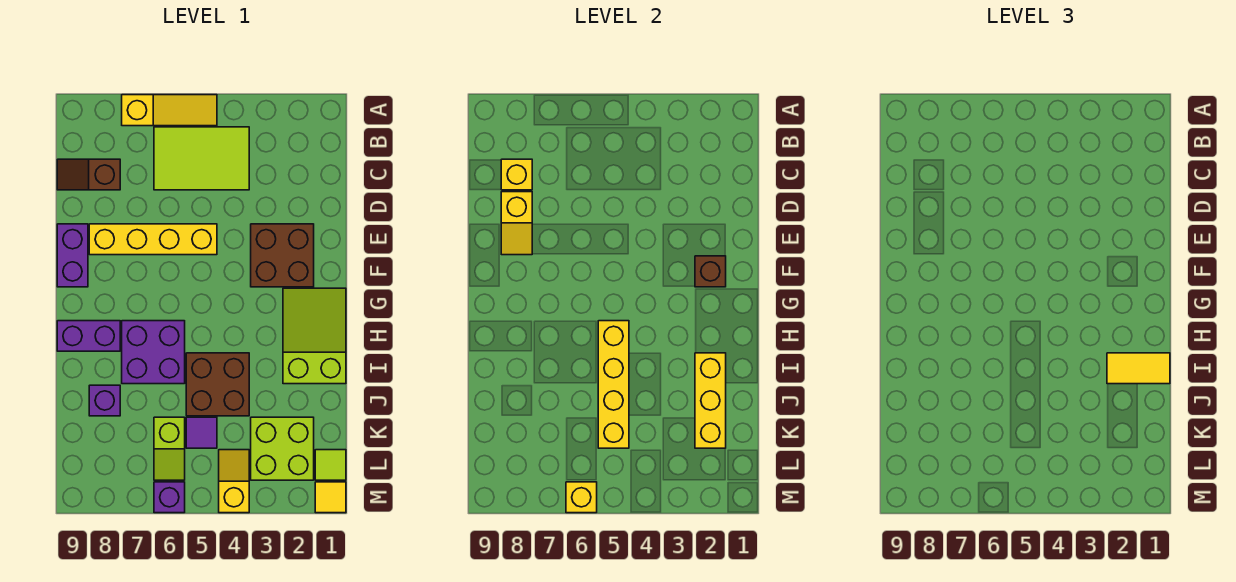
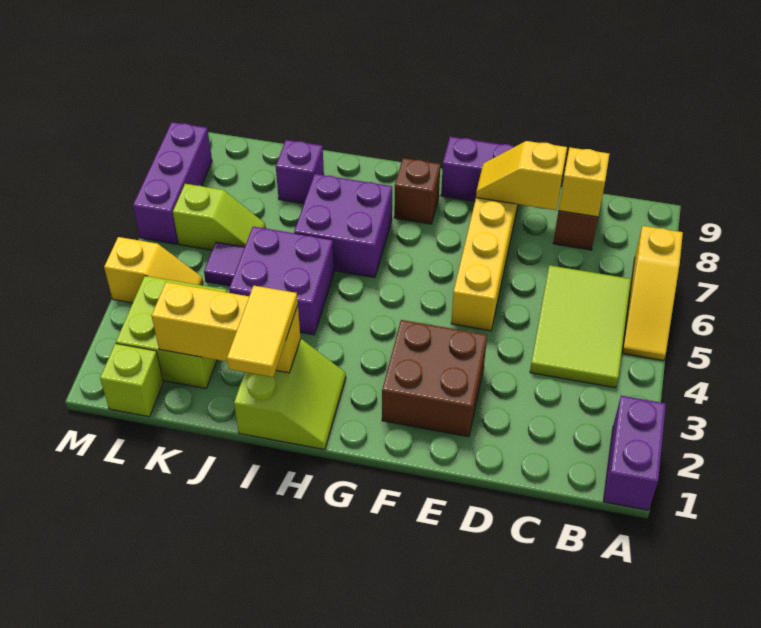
brown brick F2 level 2 -> brown brick G8 level 1
lime slope G1:I2 level 1 top I -> lime slope H1:I2 level 1 top I
yellow brick H5:K5 level 2 -> none
purple brick H8:H9 level 1 -> purple brick A1:A2 level 1
brown brick I4:J5 level 1 -> purple brick I4:J5 level 1
lime slope K6:L6 level 1 top K -> lime slope K6:L6 level 1 top L
lime tile L1 level 1 -> lime brick L1 level 1
yellow tile M1 level 1 -> none
purple brick M6 level 1 -> purple brick M6:M8 level 1
yellow brick M6 level 2 -> none

